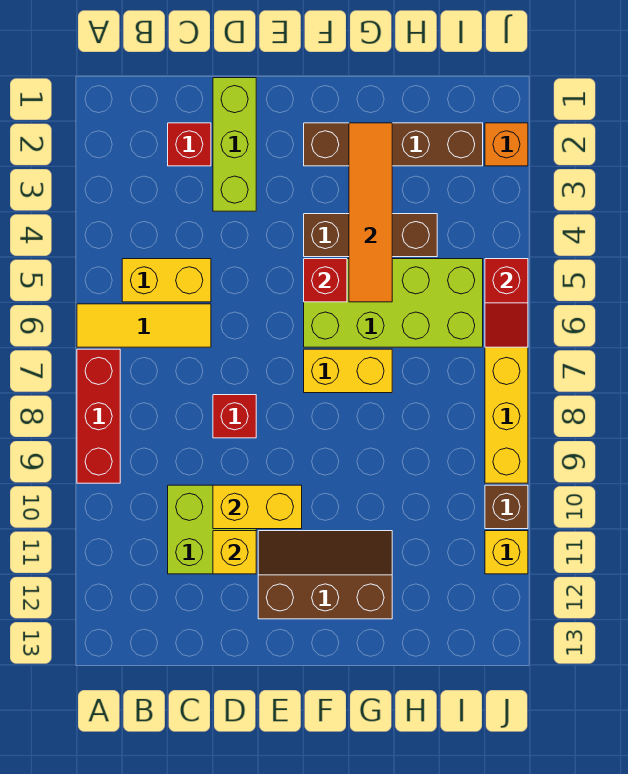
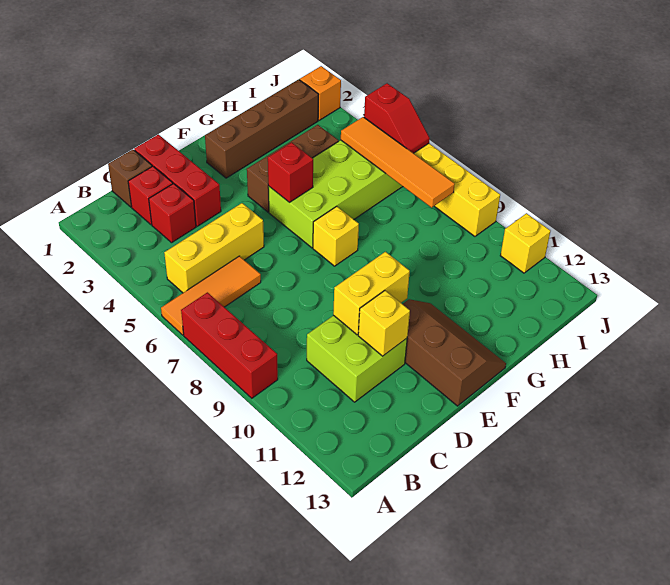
yellow tile A6:C6 level 1 -> orange tile A6:C6 level 1
yellow brick B5:C5 level 1 -> yellow brick B5:D5 level 1
lime brick D1:D3 level 1 -> red brick D1:D3 level 1
red brick D8 level 1 -> red brick C3 level 1
brown slope E11:G12 level 1 top 12 -> brown slope E11:F13 level 1 top E
yellow brick F7:G7 level 1 -> yellow brick F7 level 1
orange tile G2:G5 level 2 -> orange tile I5:I8 level 2
brown brick J10 level 1 -> brown brick C1 level 1

